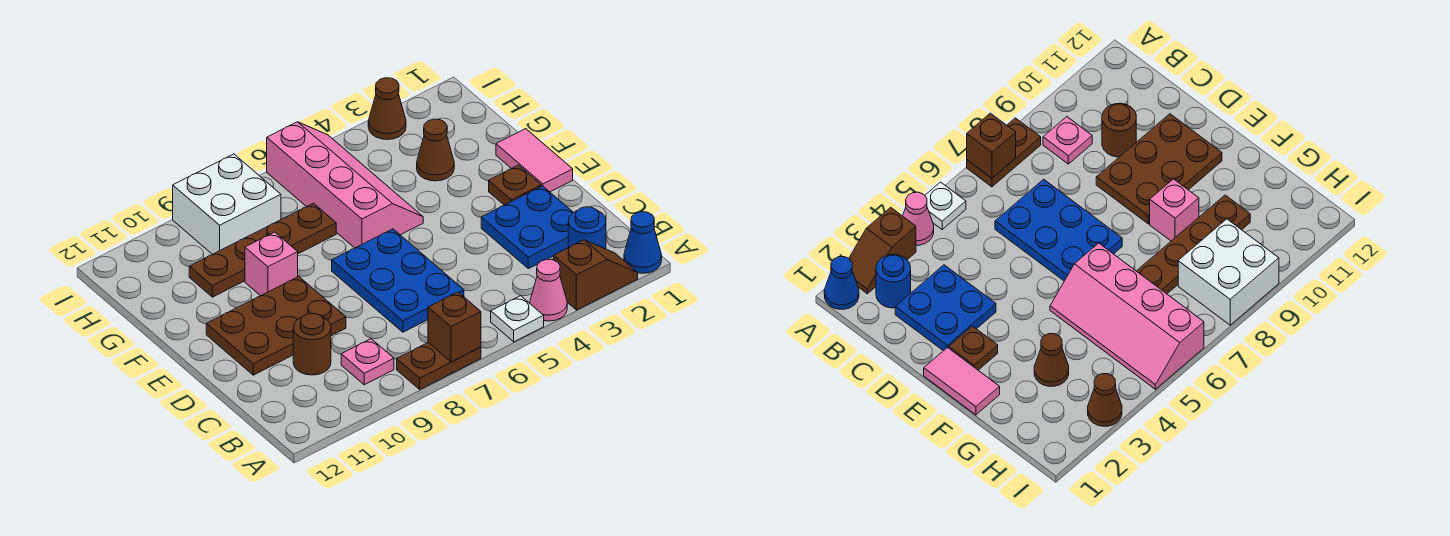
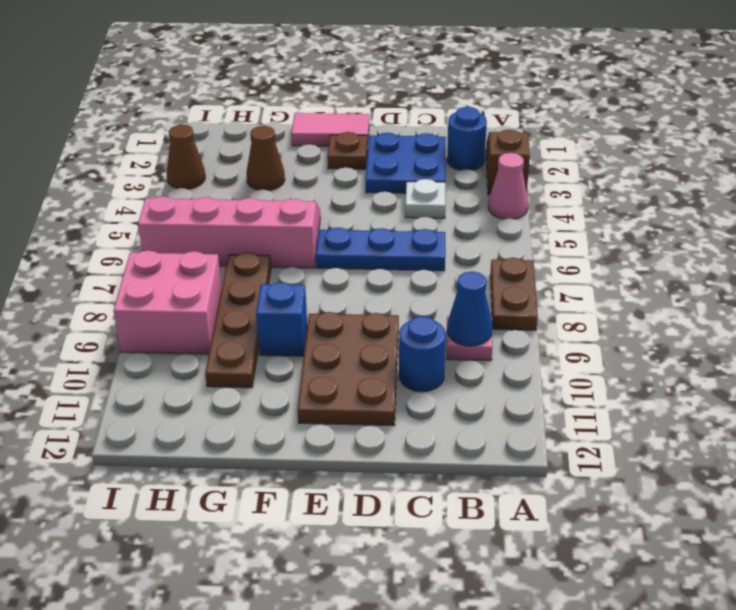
blue cone A1 level 1 -> blue cone B9 level 2
white plate A5 level 1 -> white plate C4 level 1
brown brick A7 level 2 -> none
blue plate C6:E7 level 1 -> blue plate C6:E6 level 1
brown round brick C10 level 1 -> blue round brick C10 level 1
pink brick F9 level 1 -> blue brick F9 level 1
white brick H8:I9 level 1 -> pink brick H8:I9 level 1

